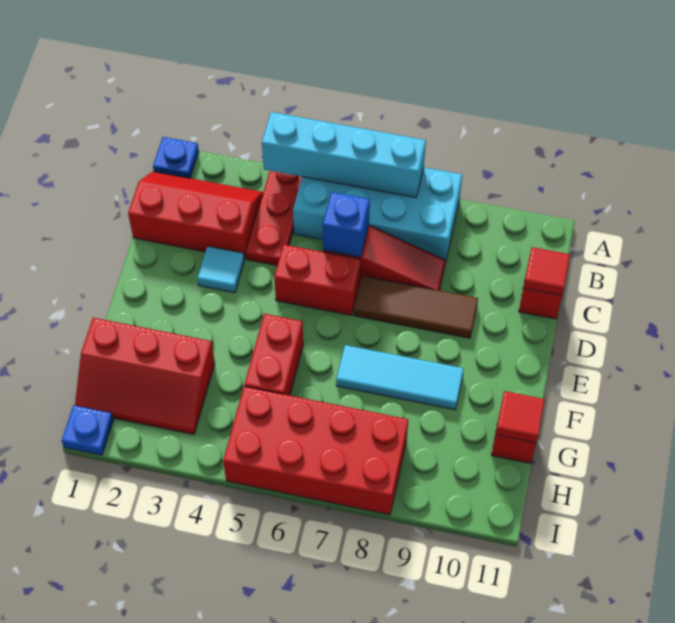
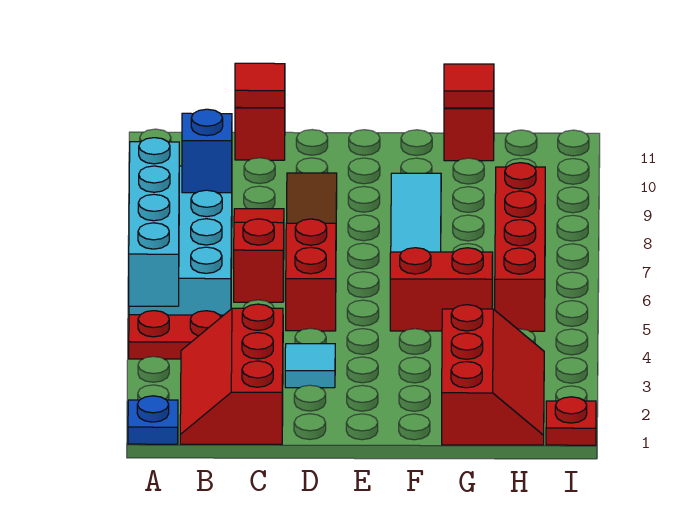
blue brick C6 level 2 -> blue brick B8 level 2
red brick H5:I8 level 1 -> red brick H5:H8 level 1
blue plate I1 level 1 -> red plate I1 level 1

